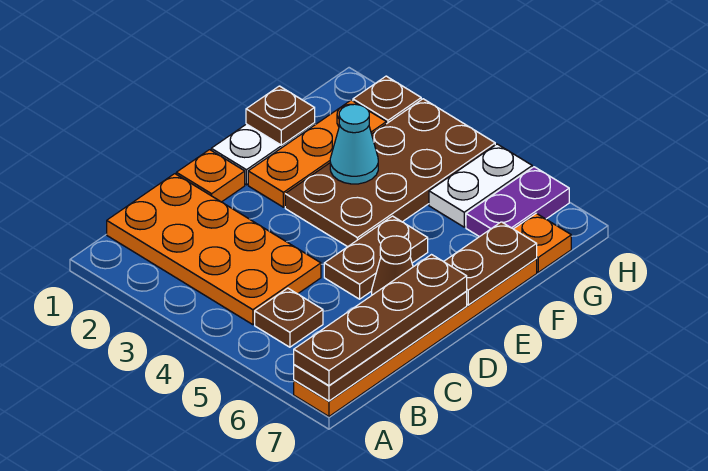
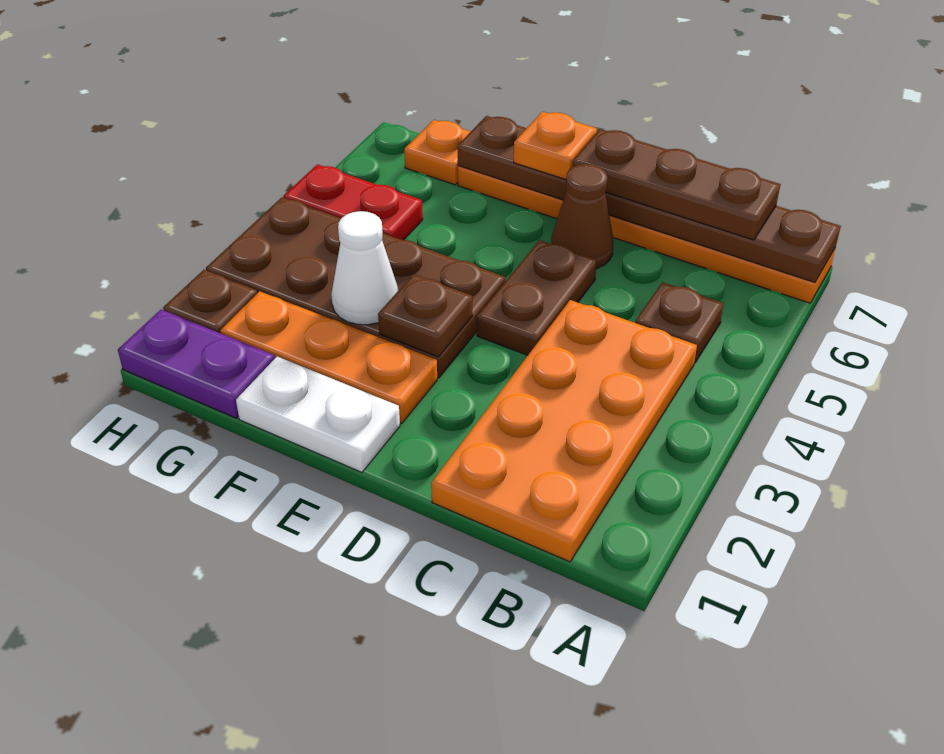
brown plate A7:D7 level 3 -> brown plate B7:D7 level 3
orange plate D1 level 1 -> orange plate E7 level 3
brown plate D5:E5 level 1 -> brown plate D4:D5 level 1
brown plate F1 level 2 -> brown plate E3 level 2
cyan cone F3 level 2 -> white cone F3 level 2
white plate G5:H5 level 1 -> red plate G5:H5 level 1
purple plate G6:H6 level 1 -> purple plate G1:H1 level 1

